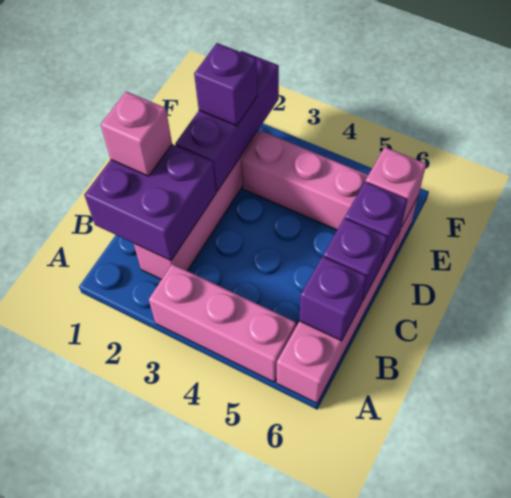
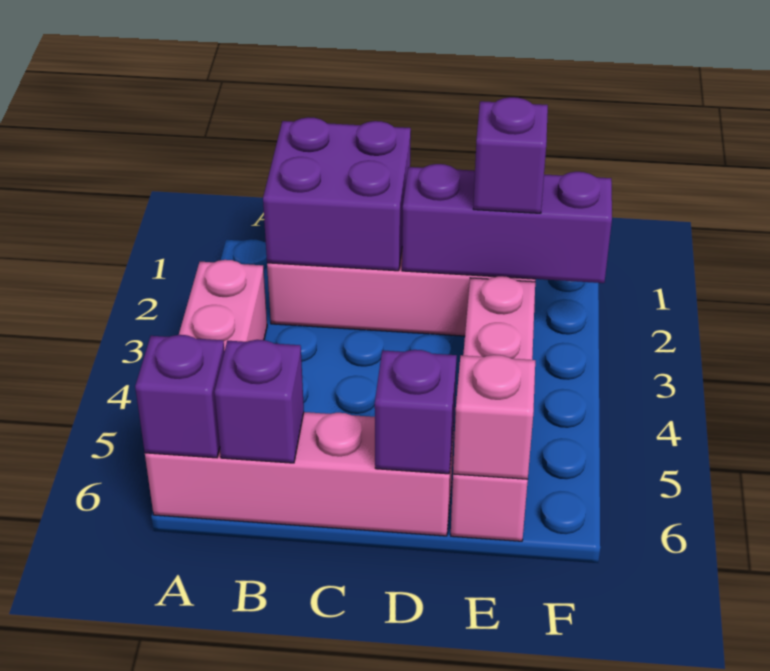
pink brick C1 level 3 -> none
purple brick C6 level 2 -> purple brick A6 level 2

